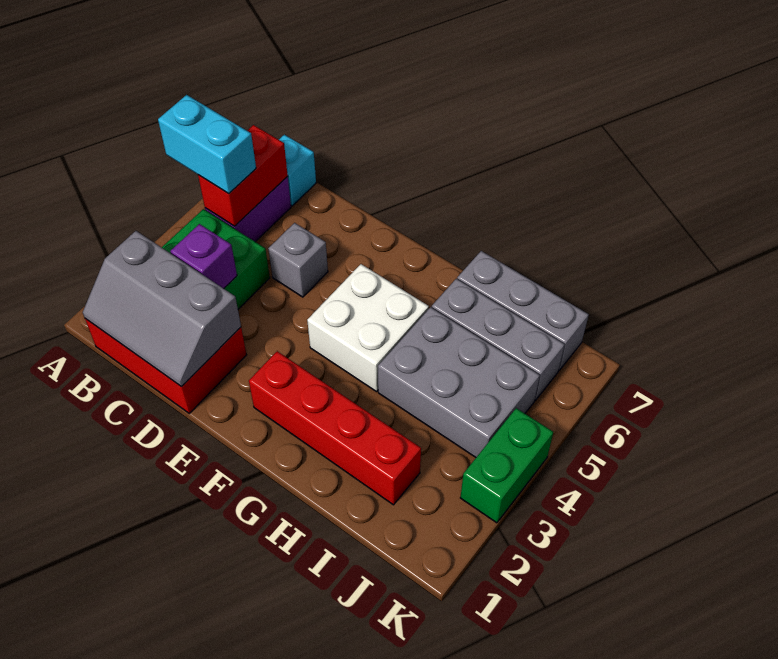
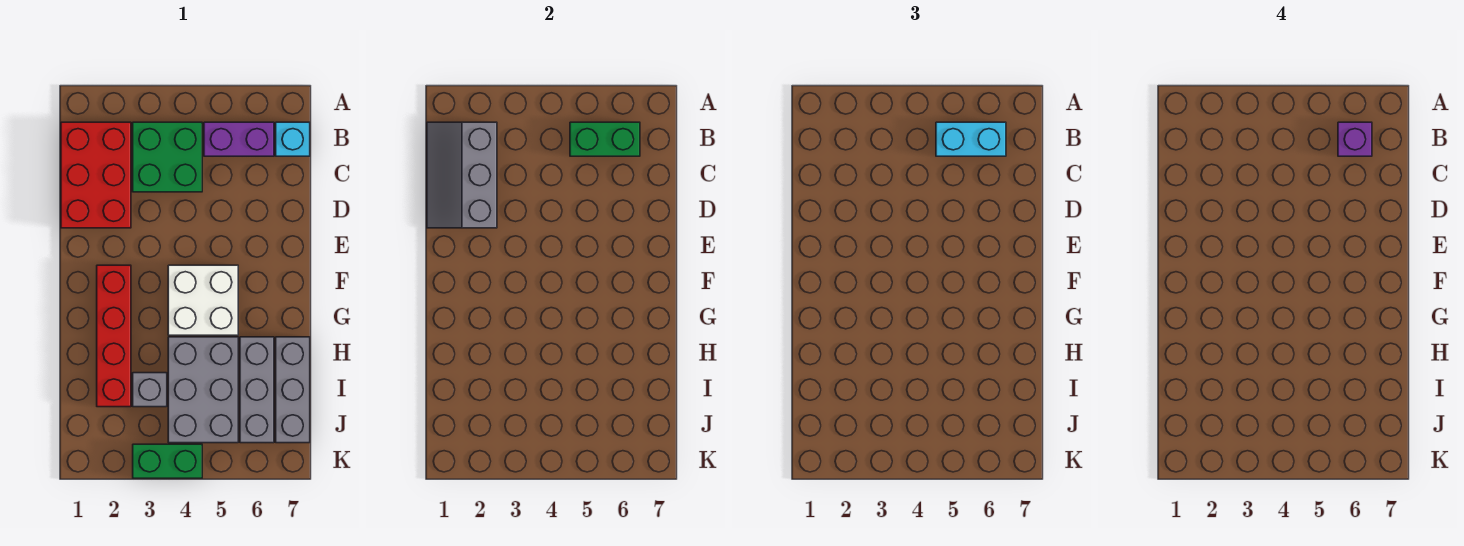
cyan brick A5:B5 level 3 -> cyan brick B5:B6 level 3
red brick B5:B6 level 2 -> green brick B5:B6 level 2
purple brick C3 level 2 -> purple brick B6 level 4
grey brick D5 level 1 -> grey brick I3 level 1

